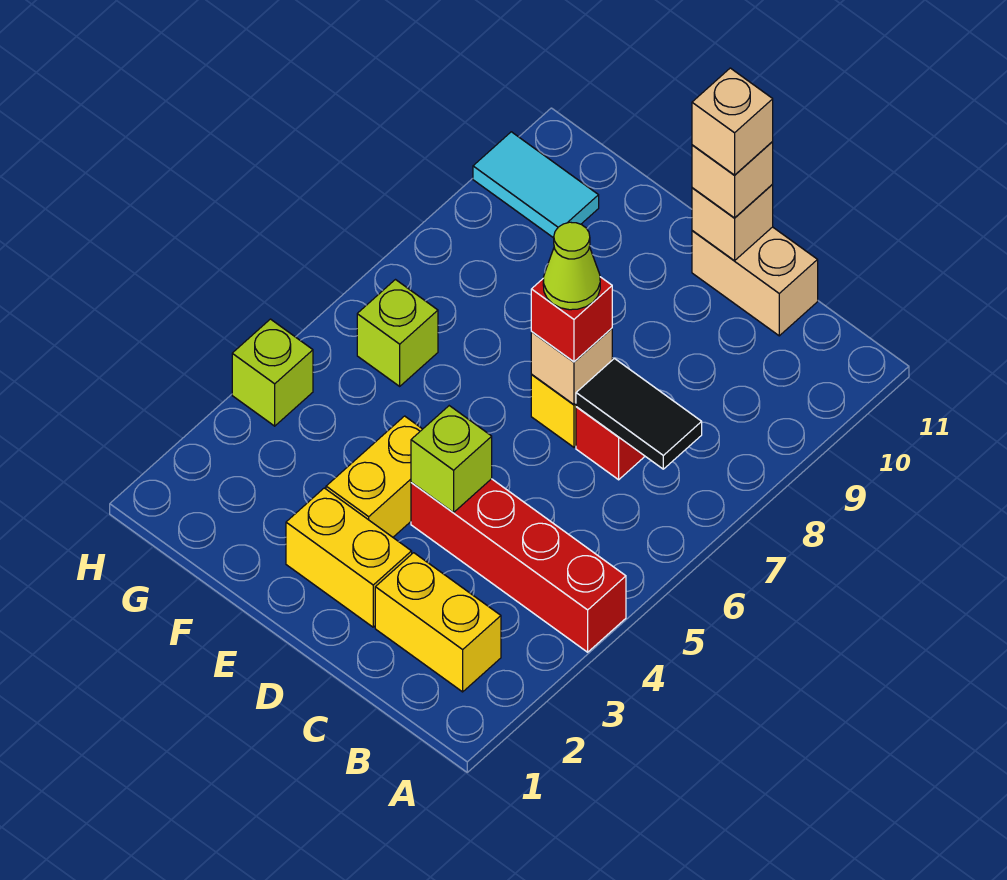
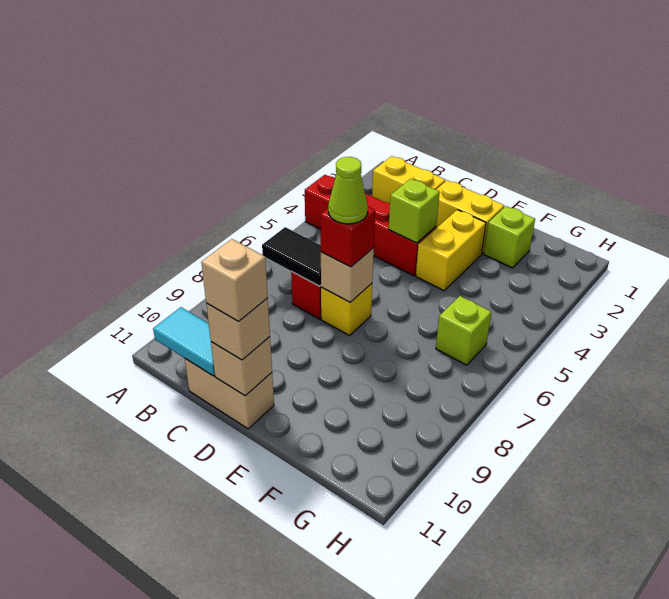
cyan tile G10:H10 level 1 -> cyan tile B11:C11 level 2
lime brick H4 level 1 -> lime brick F2 level 1

